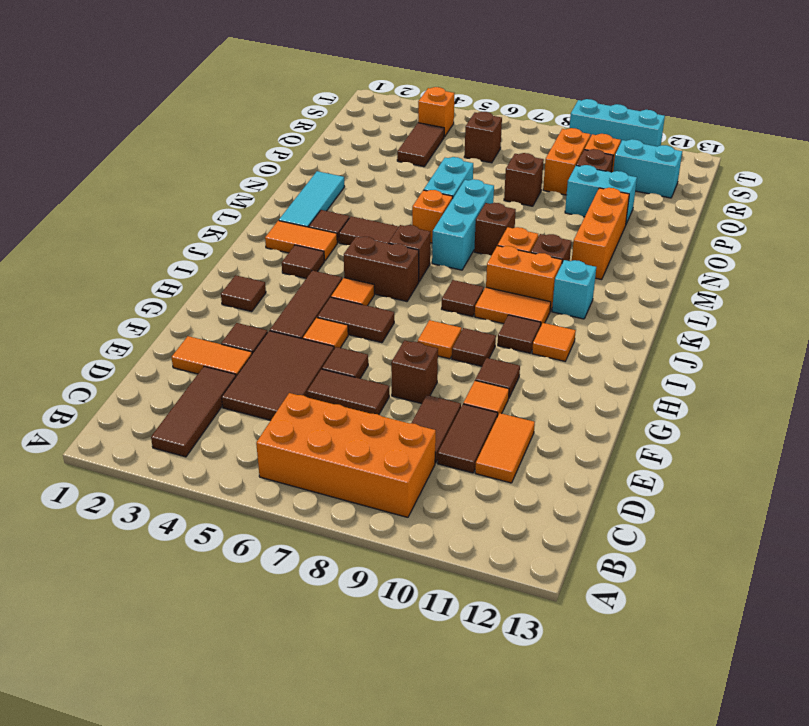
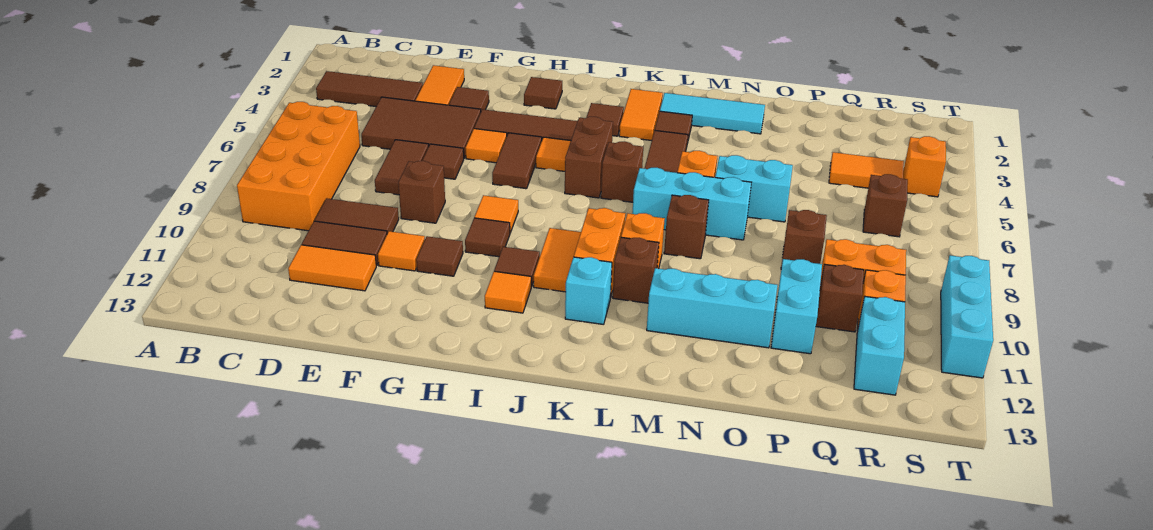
brown tile J8 level 1 -> none
orange brick M11:O11 level 1 -> cyan brick M11:O11 level 1
brown tile Q4:R4 level 1 -> orange tile Q4:R4 level 1

